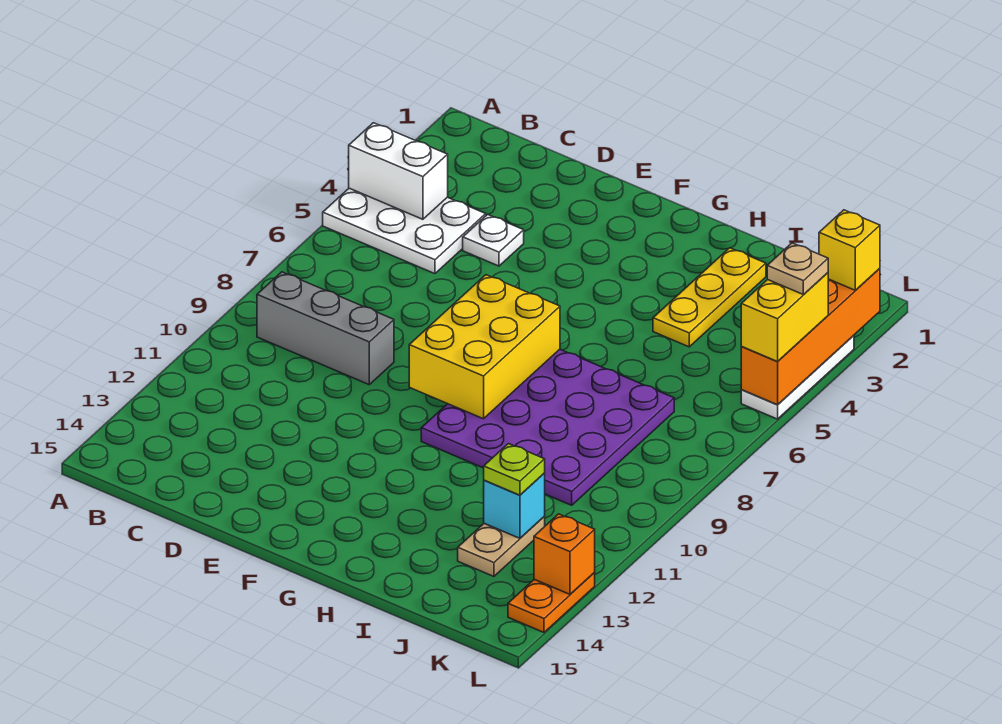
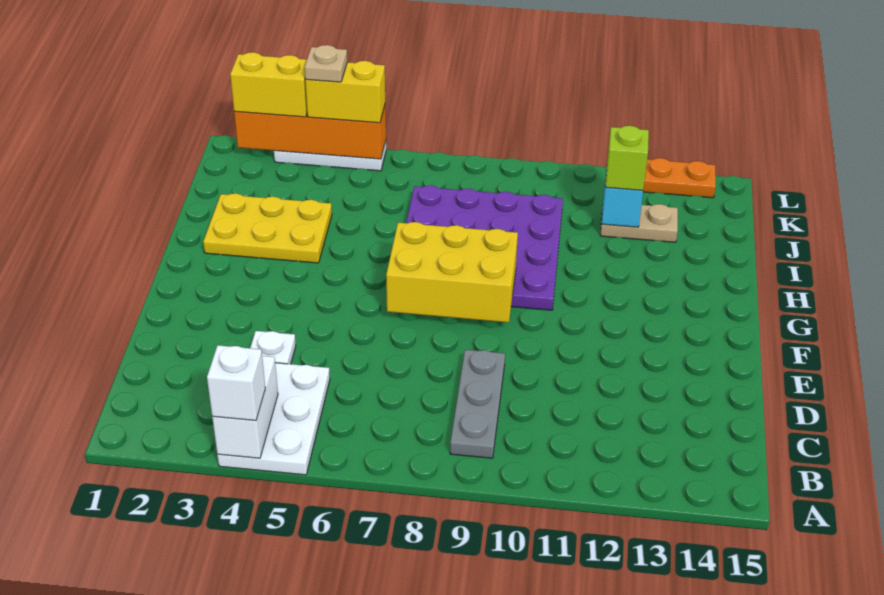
none -> white brick A4 level 3
grey brick B9:D9 level 1 -> grey plate B9:D9 level 1
yellow plate I2:I4 level 1 -> yellow plate H2:I4 level 1
lime plate J12 level 3 -> lime brick J12 level 3
yellow brick L2 level 3 -> yellow brick L2:L3 level 3
orange brick L13 level 2 -> none

